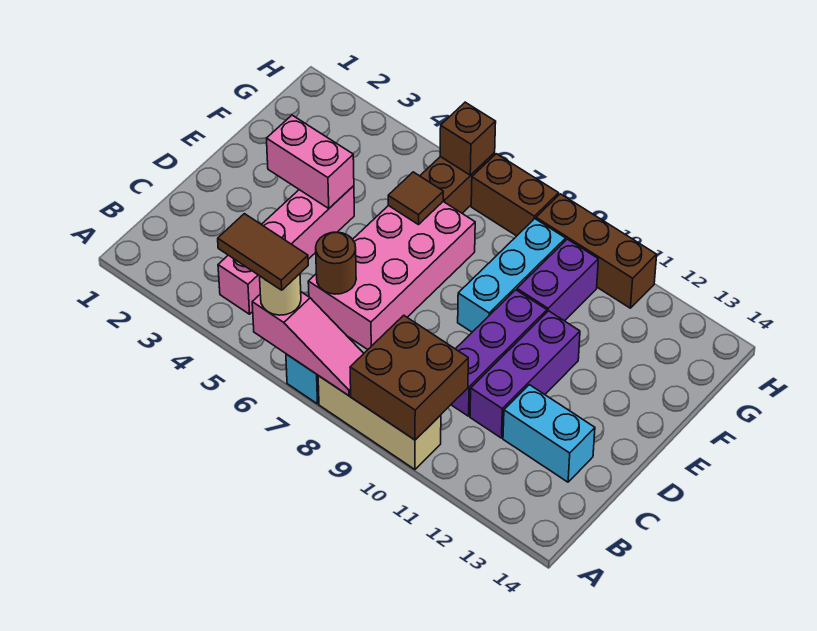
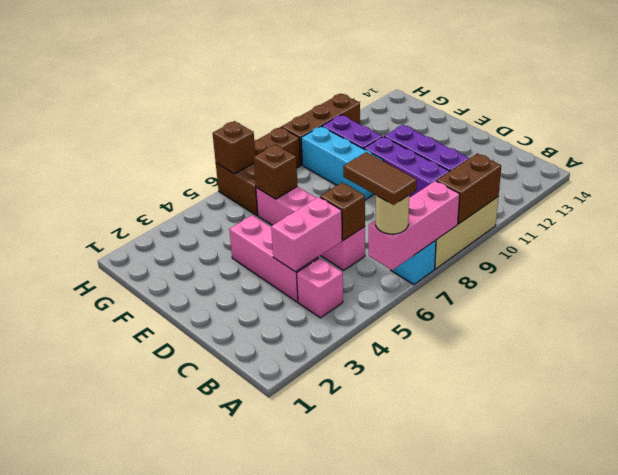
brown tile A5:A6 level 4 -> brown tile A6:B6 level 4
pink slope A6:A8 level 2 top 6 -> pink brick A6:A8 level 2
brown brick A9:B10 level 2 -> brown brick A9:A10 level 2
pink brick C6:F7 level 1 -> pink brick C6:F6 level 1
brown round brick C6 level 2 -> brown brick C6 level 2
cyan brick C12:C13 level 1 -> none
pink brick E3:E4 level 2 -> pink brick C4:C5 level 2
brown tile F6 level 2 -> brown brick F6 level 2

